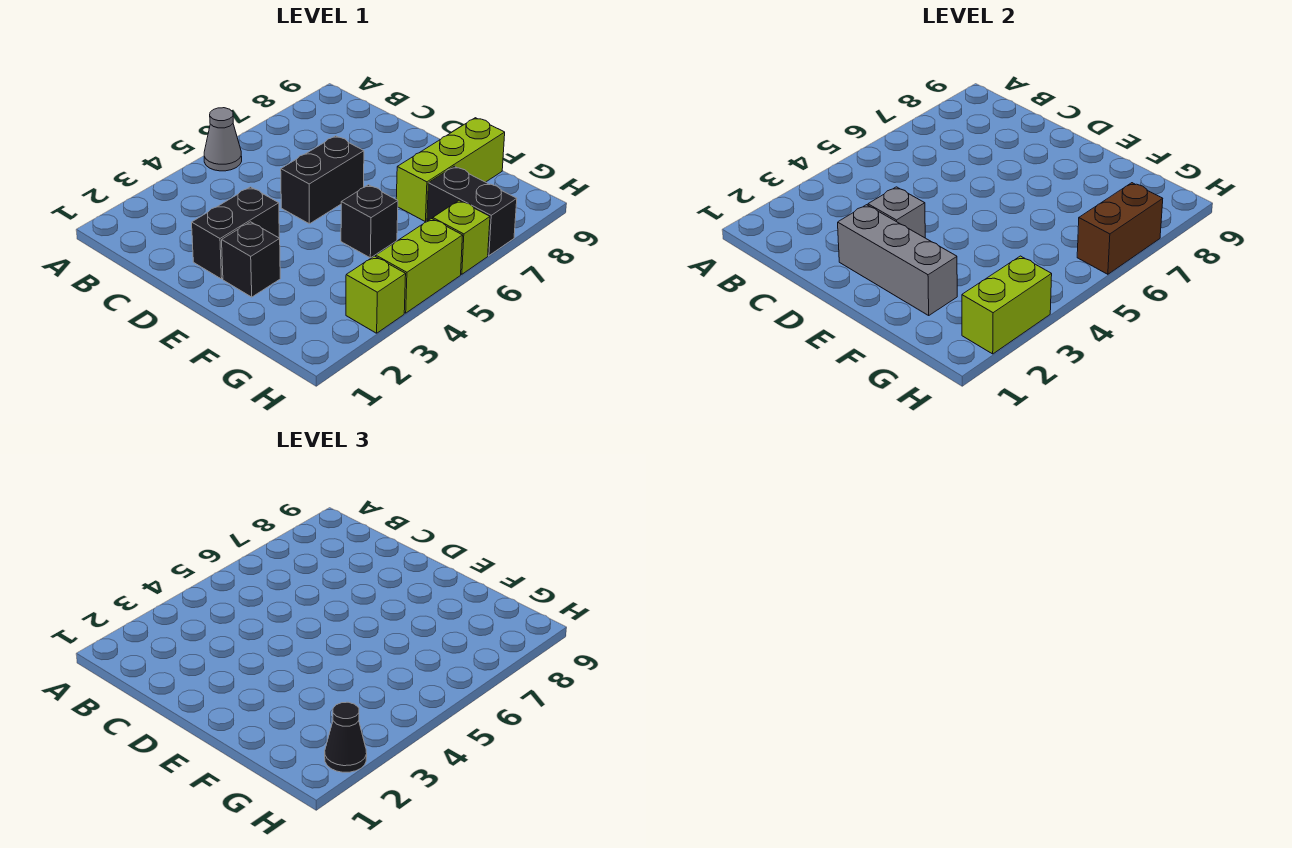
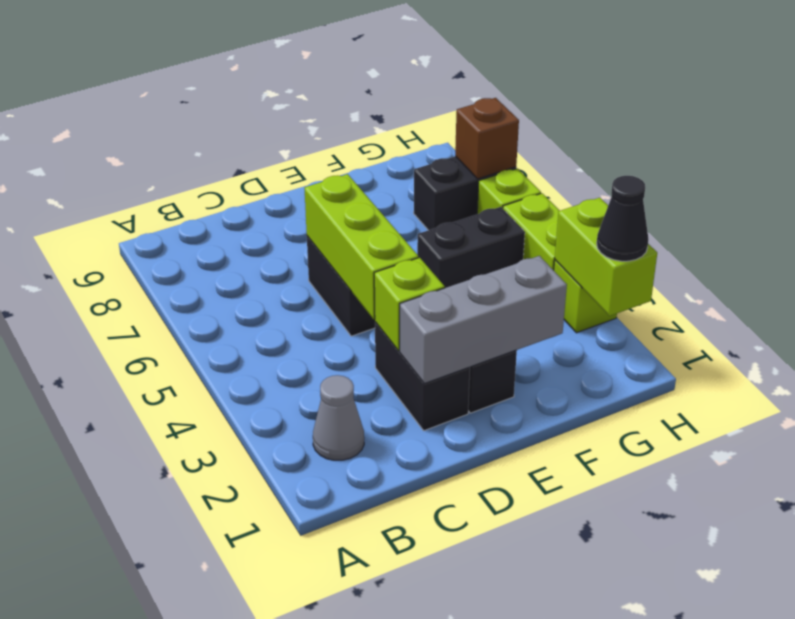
grey cone A5 level 1 -> grey cone B2 level 1
grey brick D3 level 2 -> lime brick D3 level 2
black brick F5 level 1 -> black brick F5:G5 level 1
lime brick F7:F9 level 1 -> lime brick D4:D6 level 2
brown brick H6:H7 level 2 -> brown brick H7 level 2

